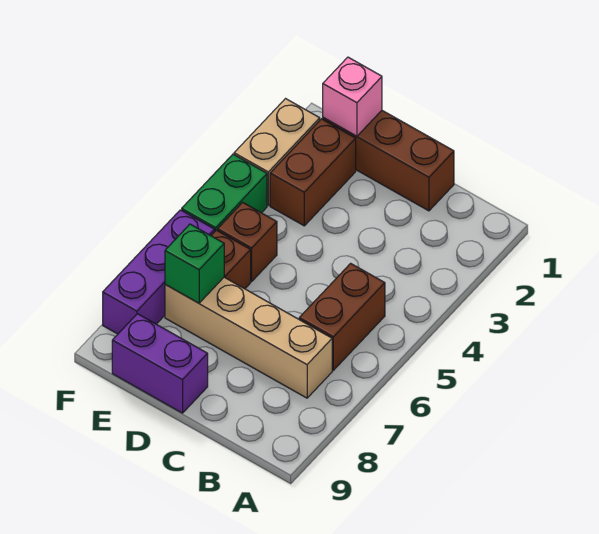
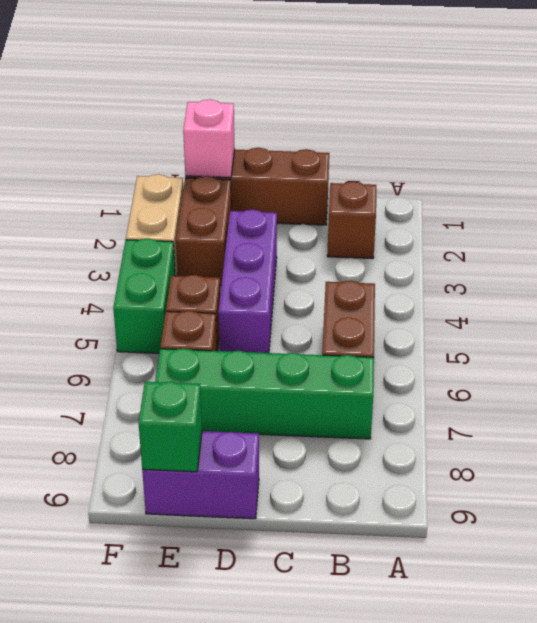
none -> brown brick B2 level 1
tan brick B7:E7 level 1 -> green brick B7:E7 level 1
green brick E7 level 2 -> green brick E9 level 2
purple brick F6:F8 level 1 -> purple brick D3:D5 level 1

